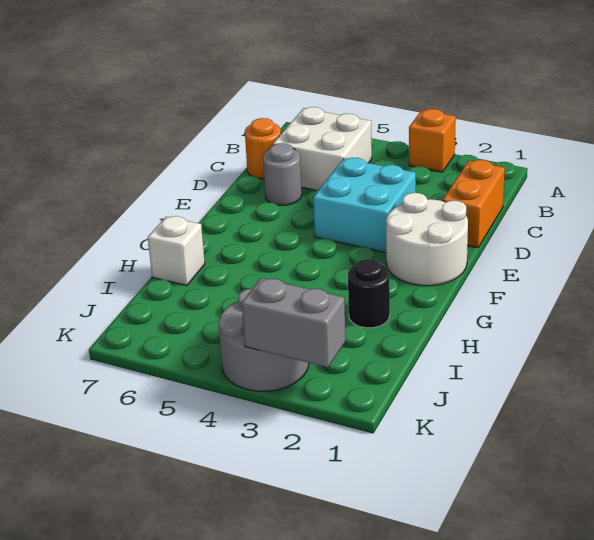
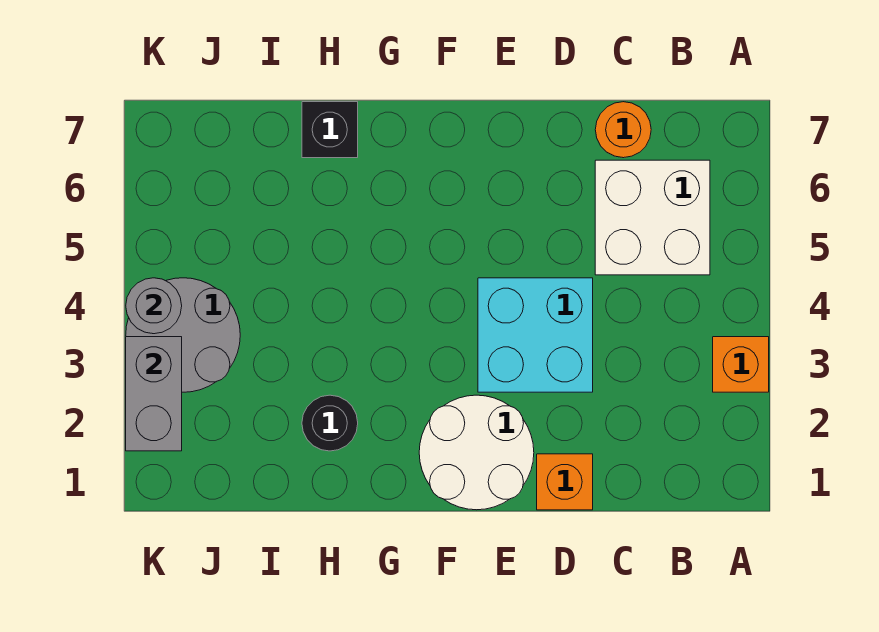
orange brick C1:D1 level 1 -> orange brick D1 level 1
grey round brick D6 level 1 -> grey round brick K4 level 2
white brick H7 level 1 -> black brick H7 level 1

